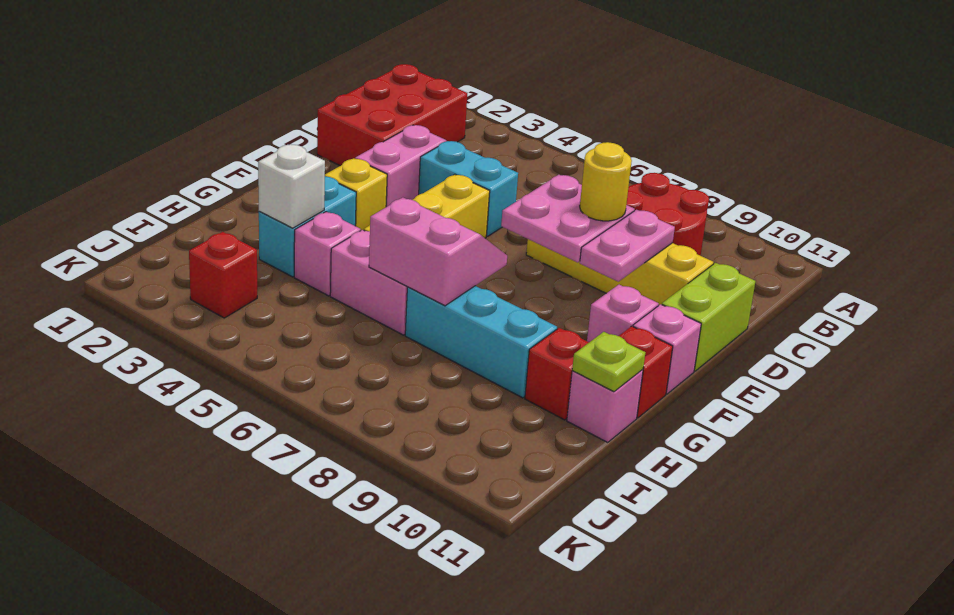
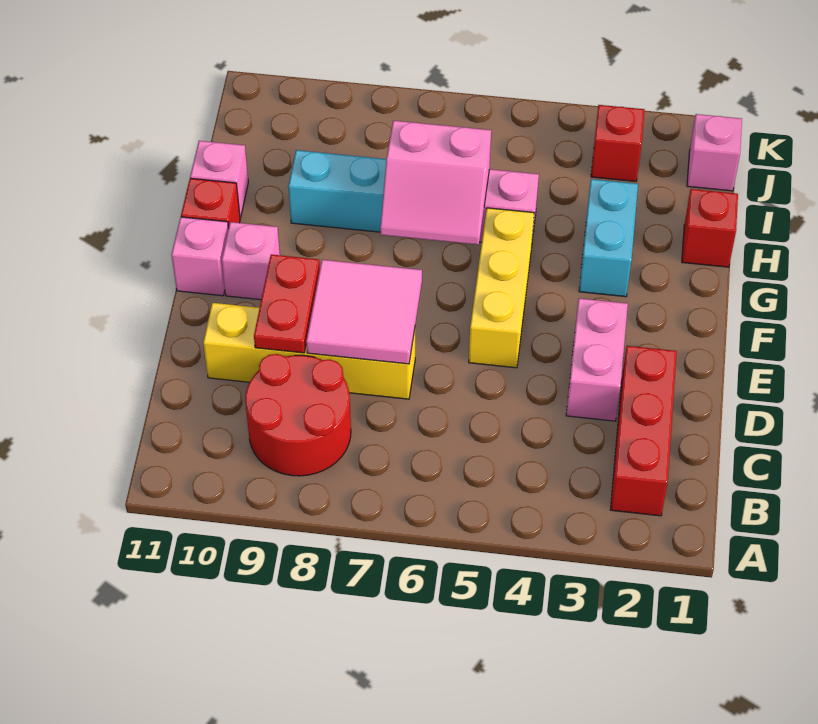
red brick B1:D2 level 1 -> red brick B2:D2 level 1
cyan brick D4:D5 level 1 -> none
pink plate D7:E8 level 2 -> pink tile D7:E8 level 2
yellow round brick D8 level 3 -> none
pink plate D9:E9 level 2 -> red plate D9:E9 level 2
lime brick D11:E11 level 1 -> none
yellow brick F3 level 1 -> none
white brick H3 level 2 -> none
pink brick H4 level 1 -> pink brick J1 level 1
red brick H10 level 1 -> red brick H1 level 1
lime plate H11 level 2 -> none

